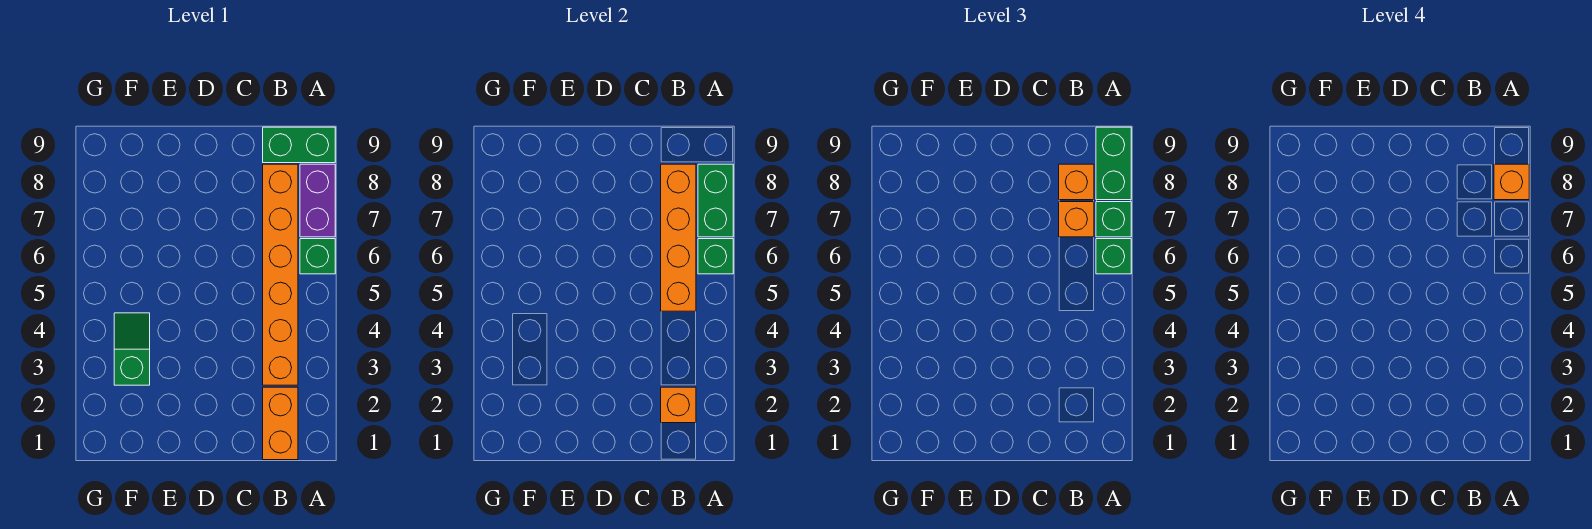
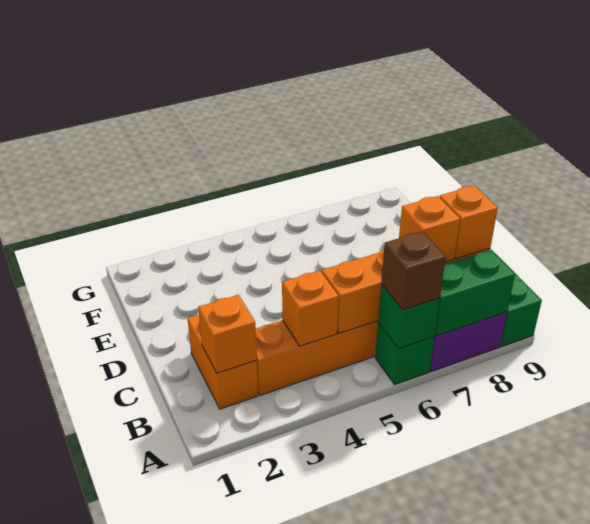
green brick A6 level 3 -> brown brick A6 level 3
green brick A7 level 3 -> none
green brick A8:A9 level 3 -> none
orange brick A8 level 4 -> orange brick B4 level 2
orange brick B1:B2 level 1 -> orange brick B2:C2 level 1
green slope F3:F4 level 1 top 3 -> none

